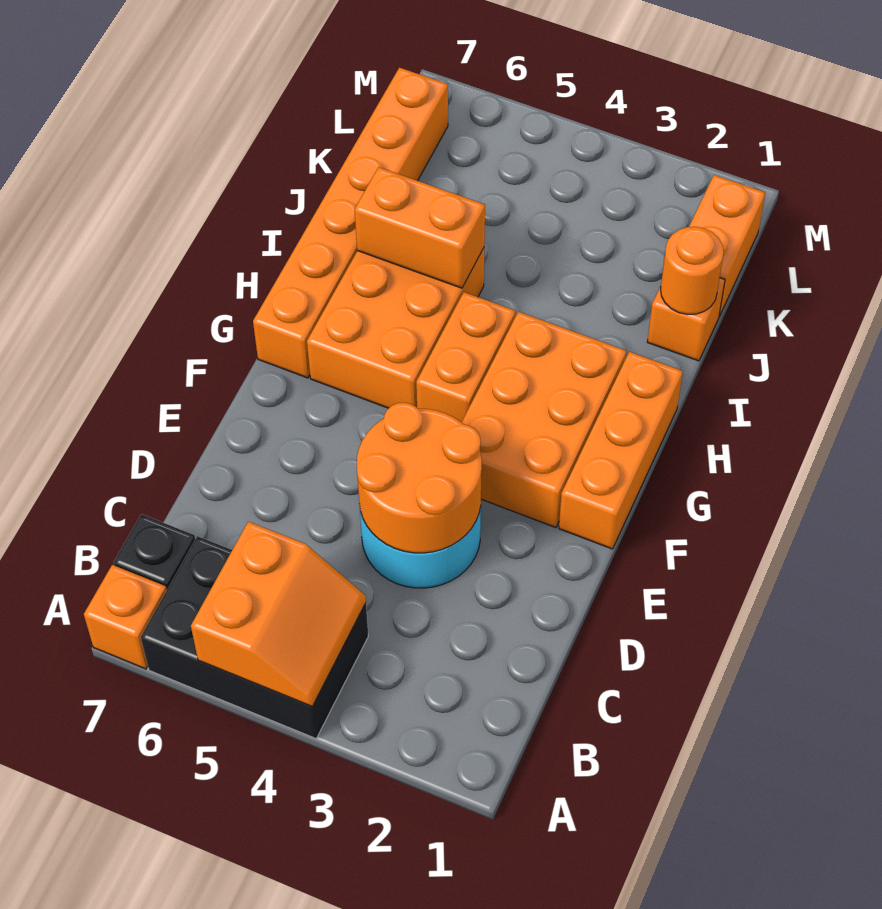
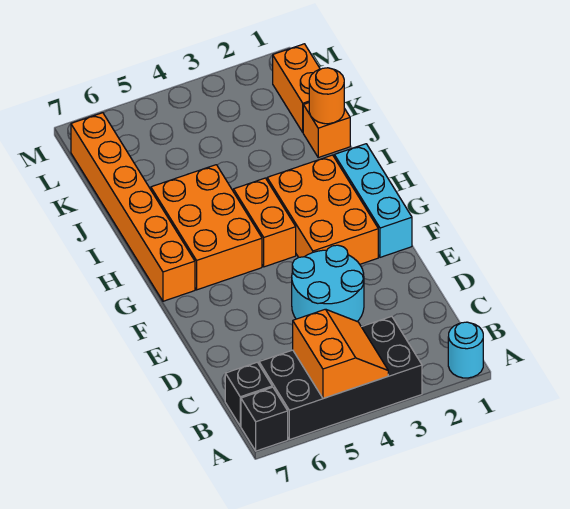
none -> cyan round brick A1 level 1
black brick A4:B6 level 1 -> black brick A3:B6 level 1
orange brick A7 level 1 -> black brick A7 level 1
orange round brick D3:E4 level 2 -> none
orange brick F1:H1 level 1 -> cyan brick F1:H1 level 1
orange brick I5:I6 level 2 -> none

